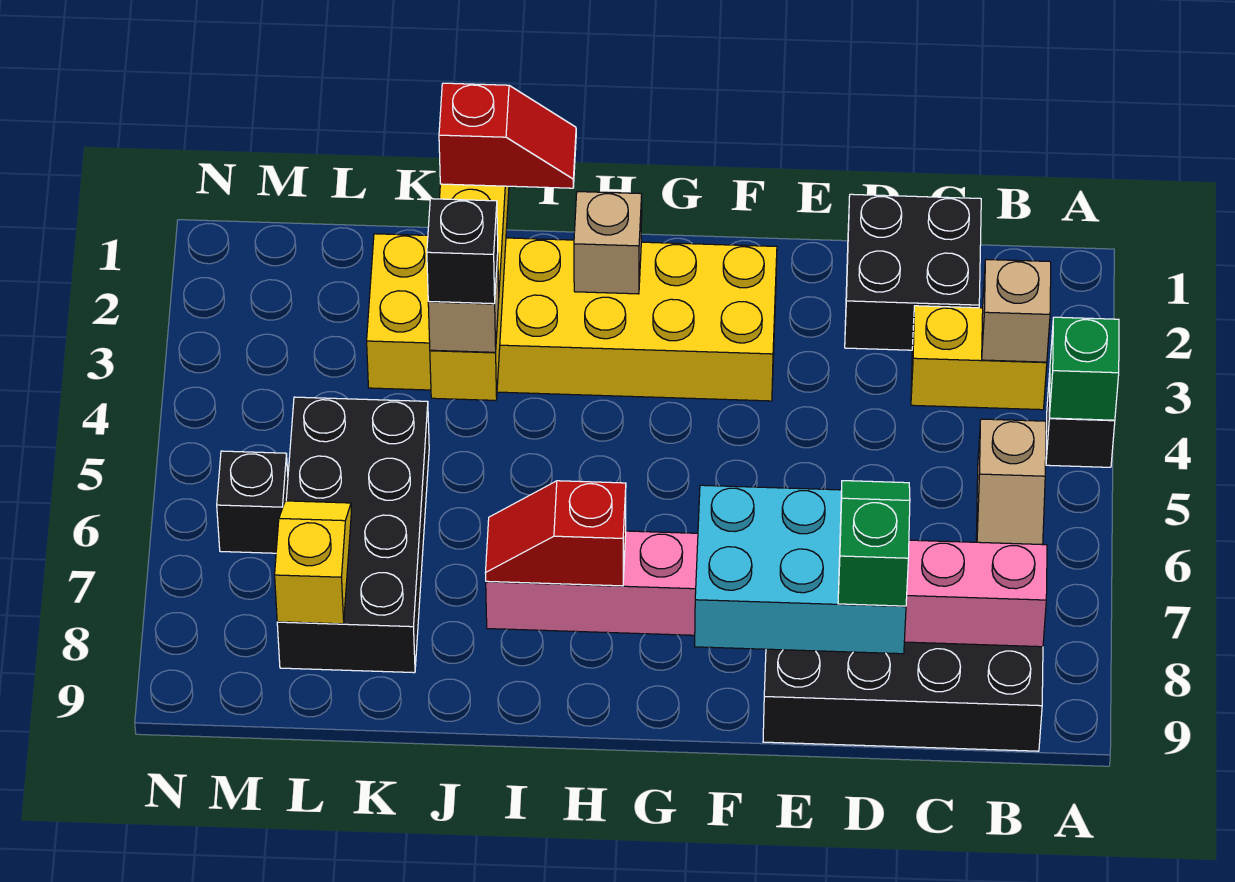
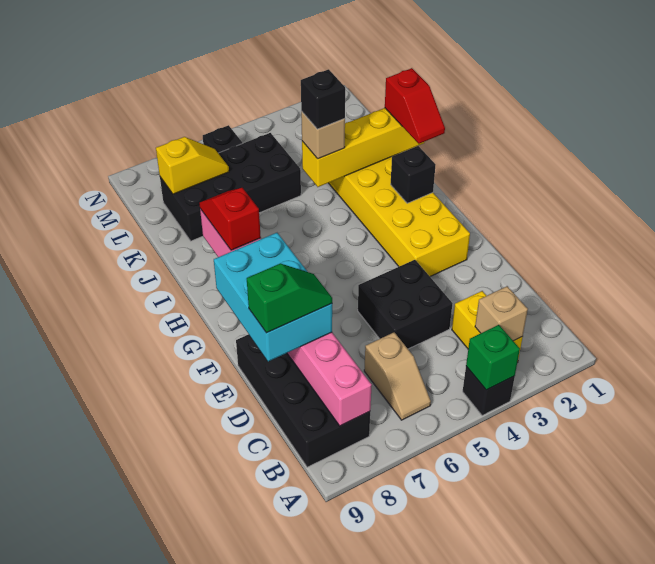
tan slope B5:B6 level 1 top 5 -> tan slope B6:C6 level 1 top C
black brick C1:D2 level 1 -> black brick D4:E5 level 1
tan brick H2 level 2 -> black brick H2 level 2

